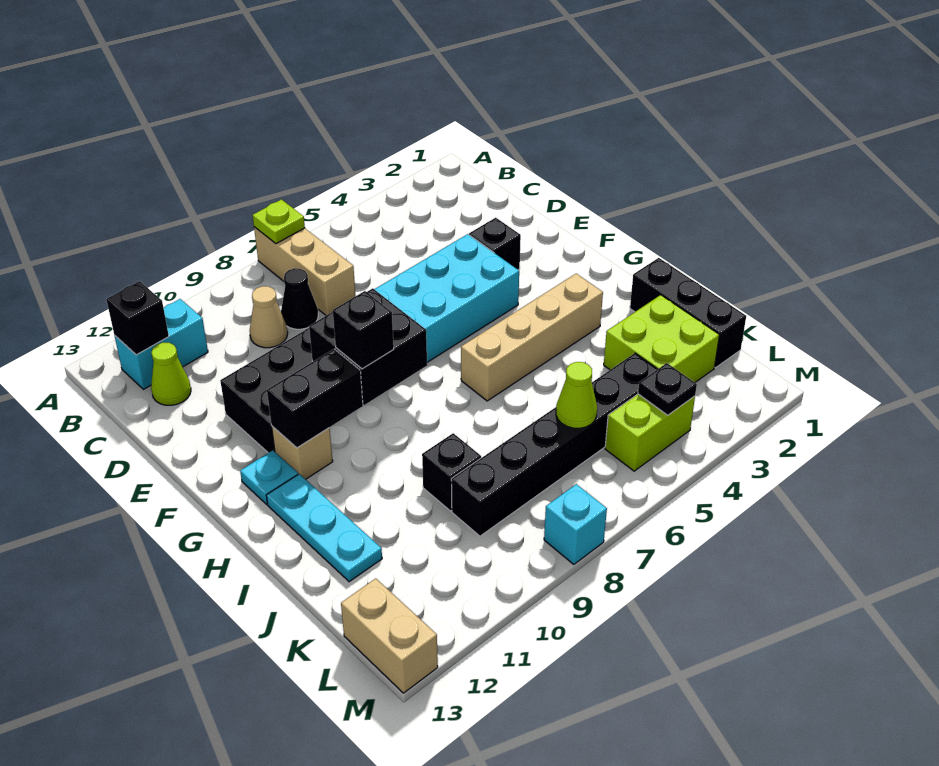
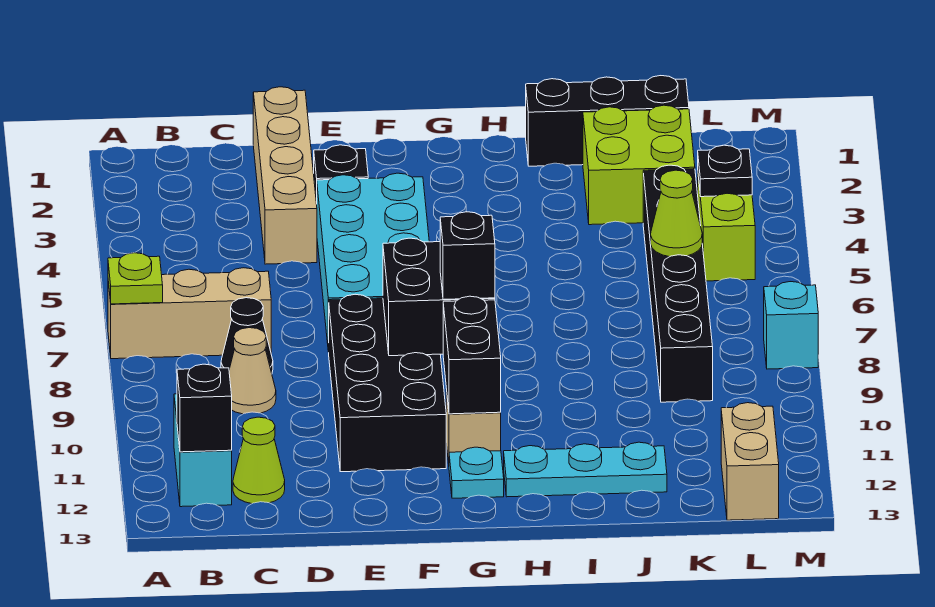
tan brick H3:H6 level 1 -> tan brick D1:D4 level 1
black brick J9 level 1 -> none
tan brick L13:M13 level 1 -> tan brick L12:L13 level 1

